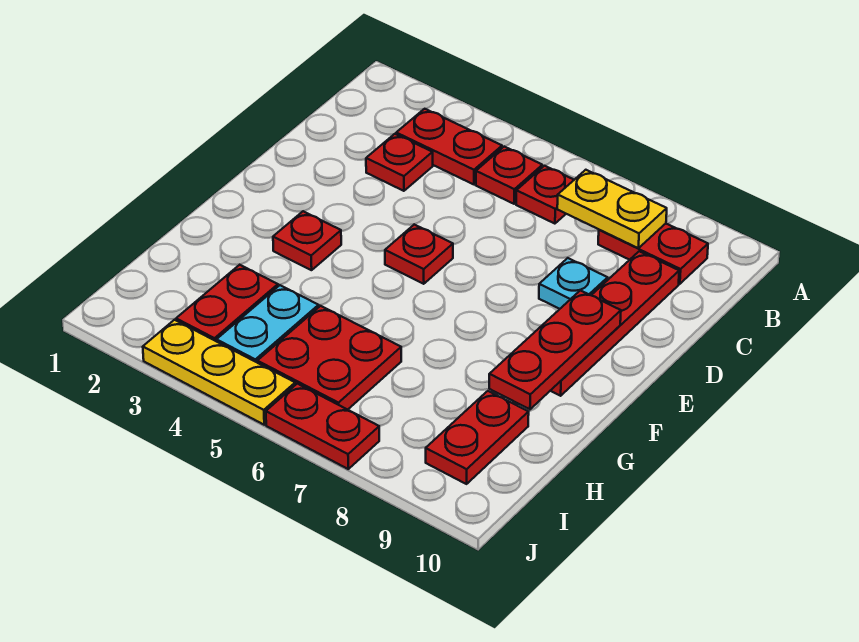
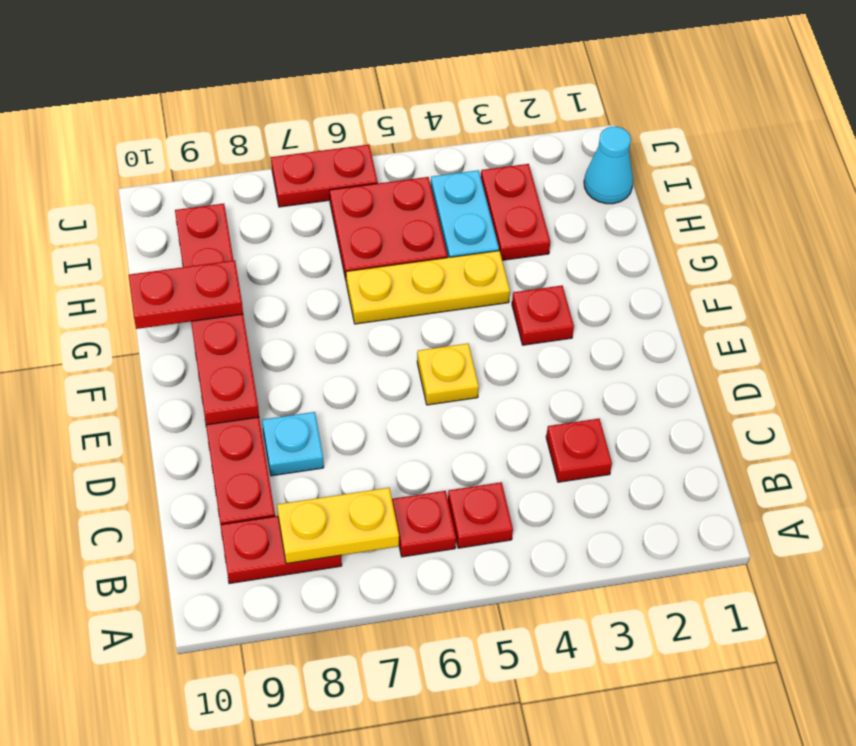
red plate B3:B4 level 1 -> red plate G9:G10 level 3
red plate E5 level 1 -> yellow plate E5 level 1
none -> cyan cone I1 level 1
yellow plate J3:J5 level 1 -> yellow plate G4:G6 level 1

